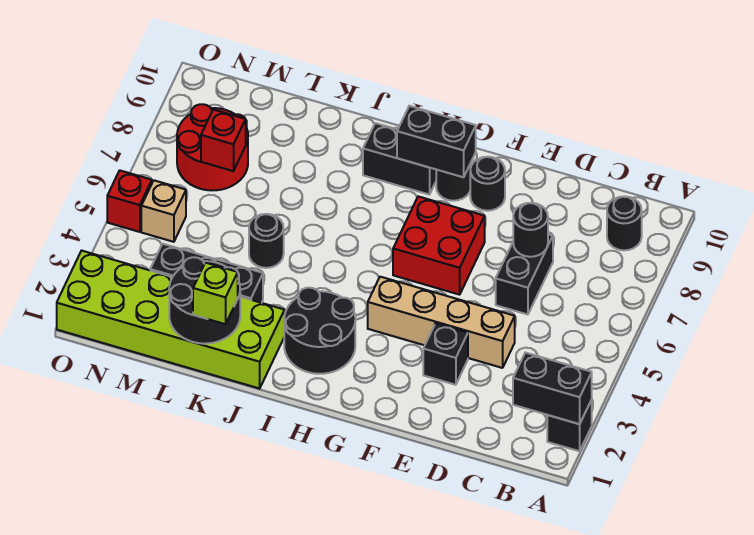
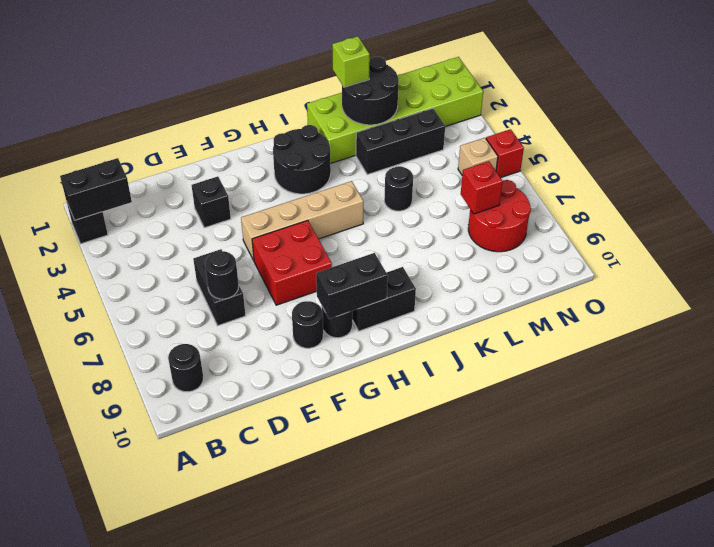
tan brick D4:G4 level 1 -> tan brick F5:I5 level 1

